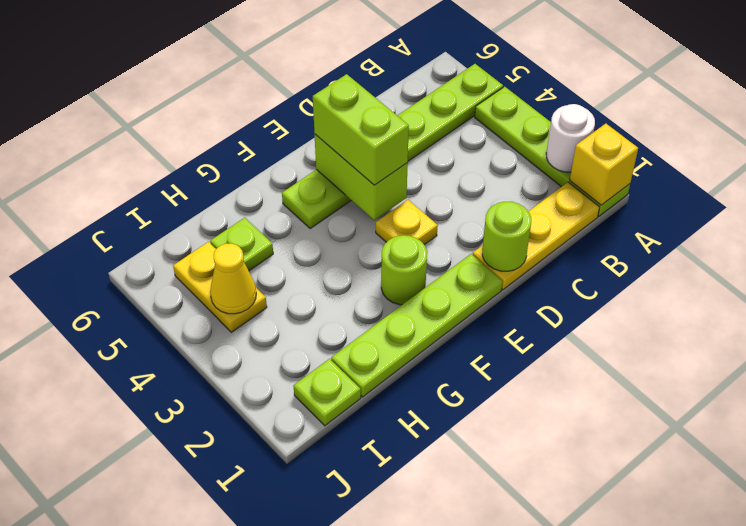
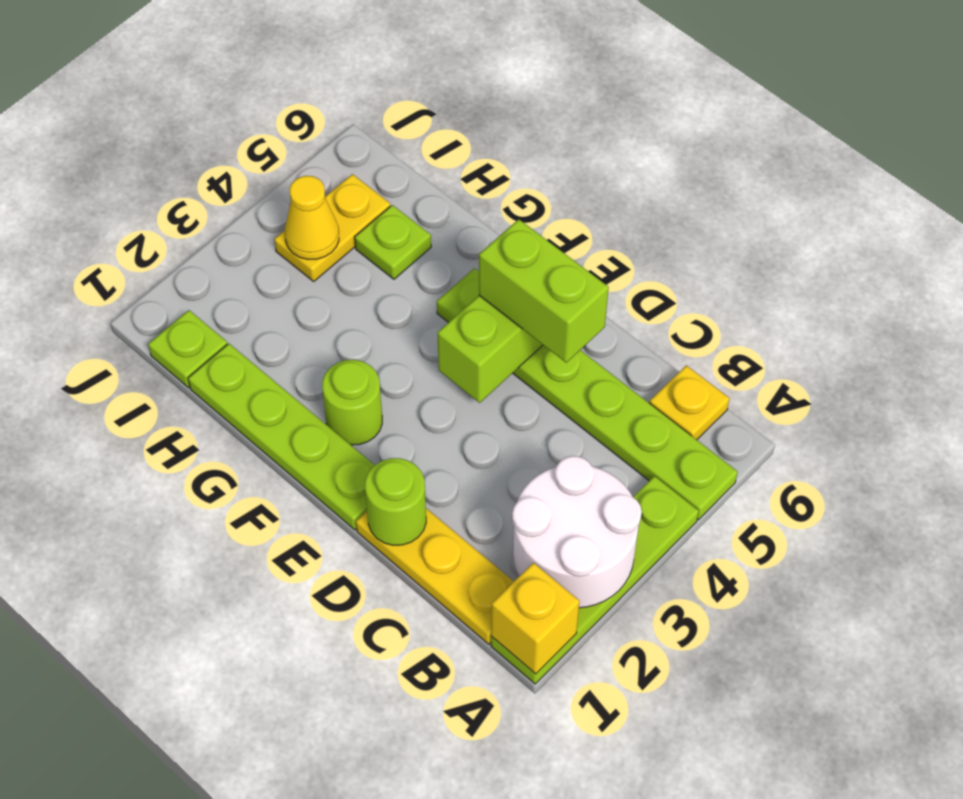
white round brick A2 level 2 -> white round brick A2:B3 level 2
yellow plate E3 level 1 -> yellow plate B6 level 1
lime brick E4:E5 level 3 -> lime brick D5:E5 level 3

